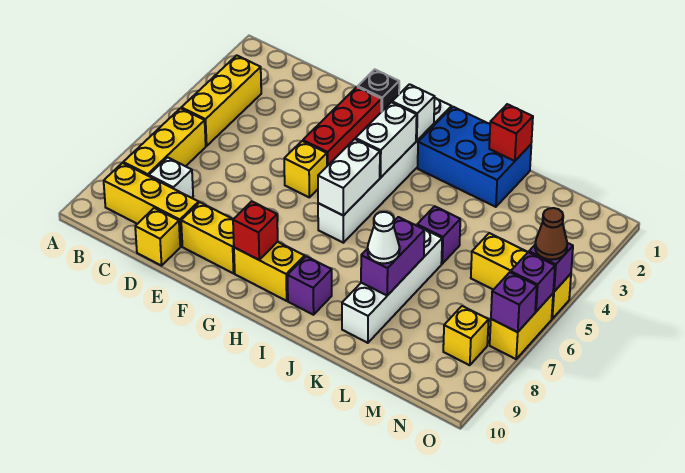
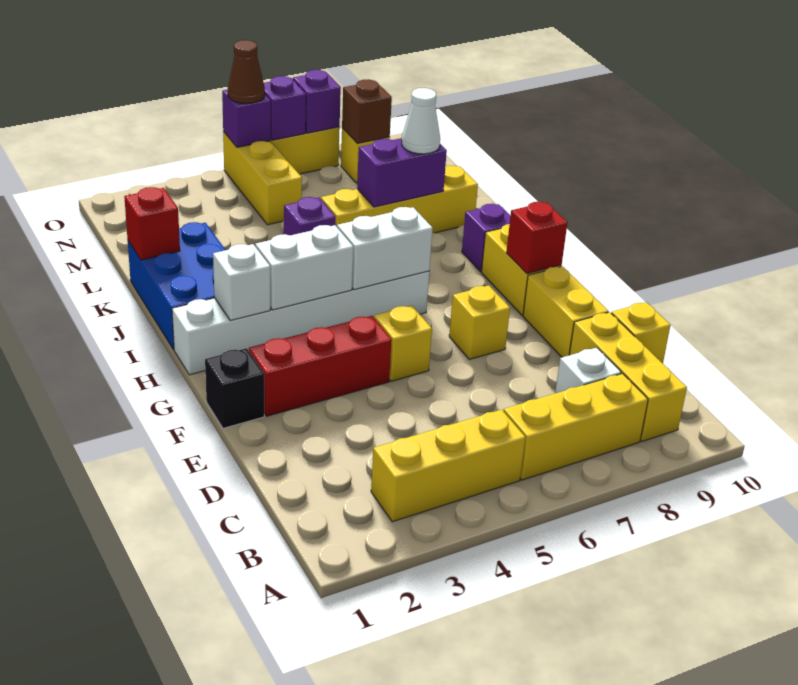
none -> yellow brick F7 level 1
white brick K6:K9 level 1 -> yellow brick K6:K9 level 1
none -> brown brick N8 level 2

